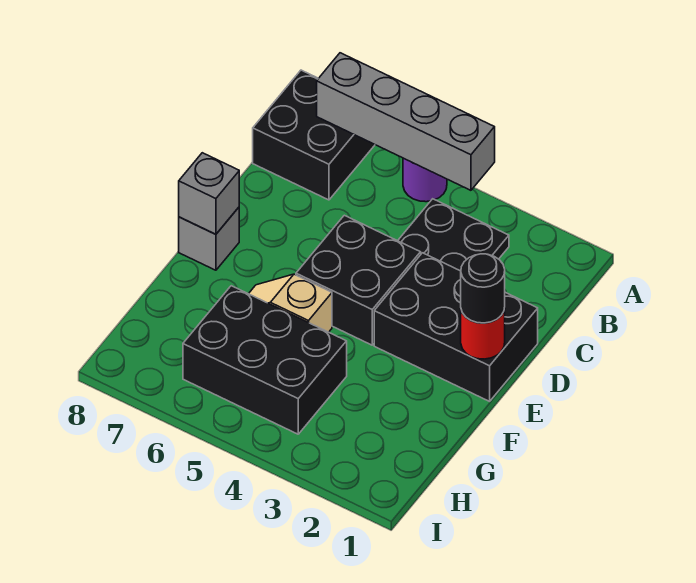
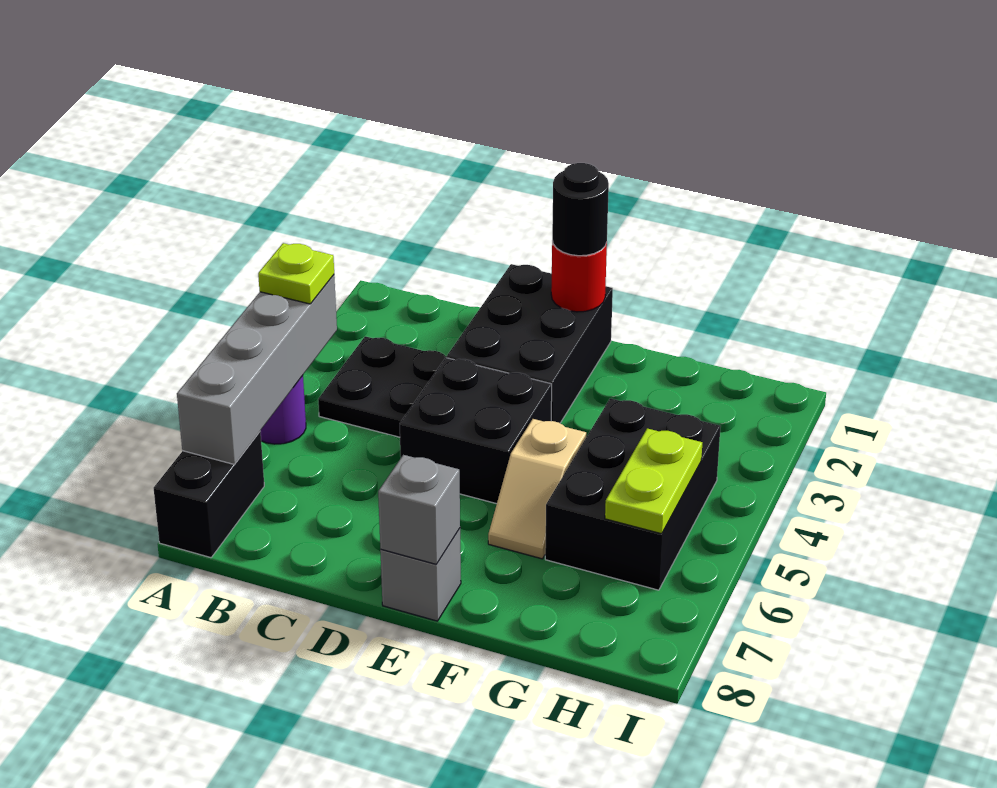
none -> lime plate A4 level 3
black brick A7:B8 level 1 -> black brick A7:A8 level 1
none -> lime plate H5:H6 level 2

